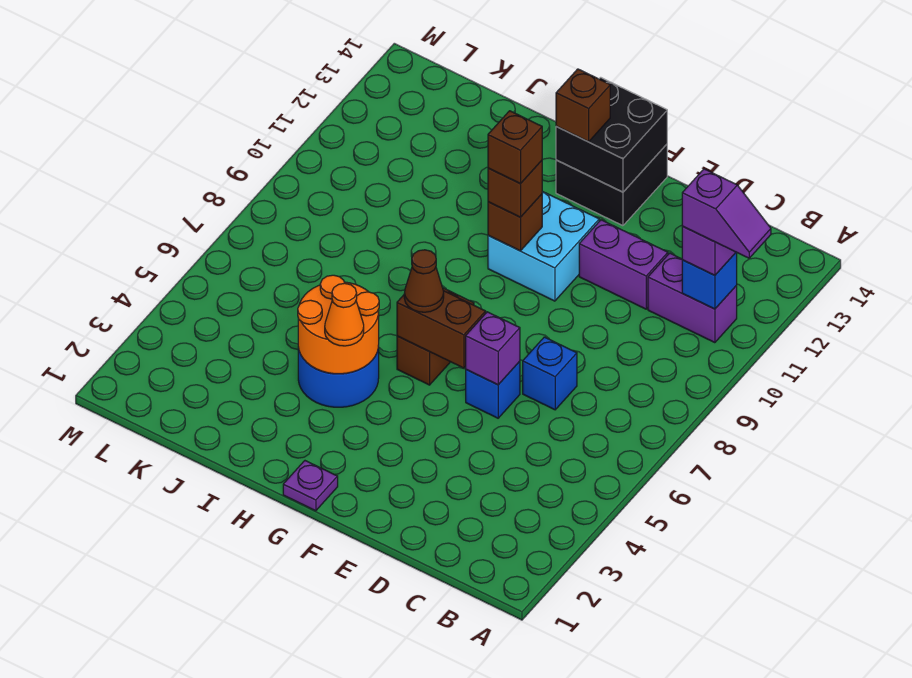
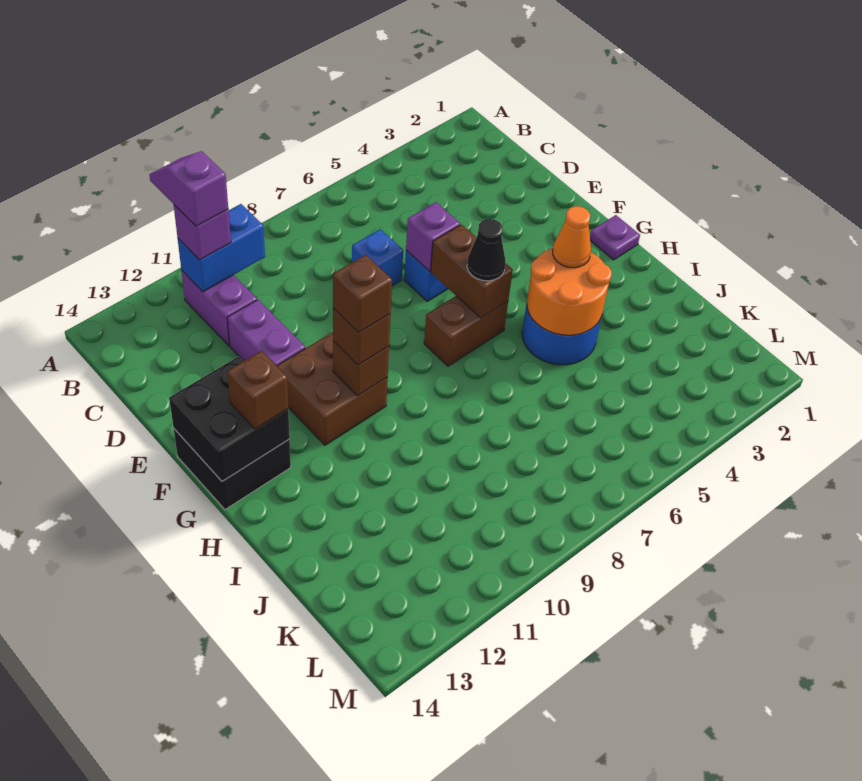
blue brick B11 level 2 -> blue brick B10:B11 level 2
cyan brick F10:G11 level 1 -> brown brick F10:G11 level 1
brown cone G6 level 3 -> black cone G6 level 3

